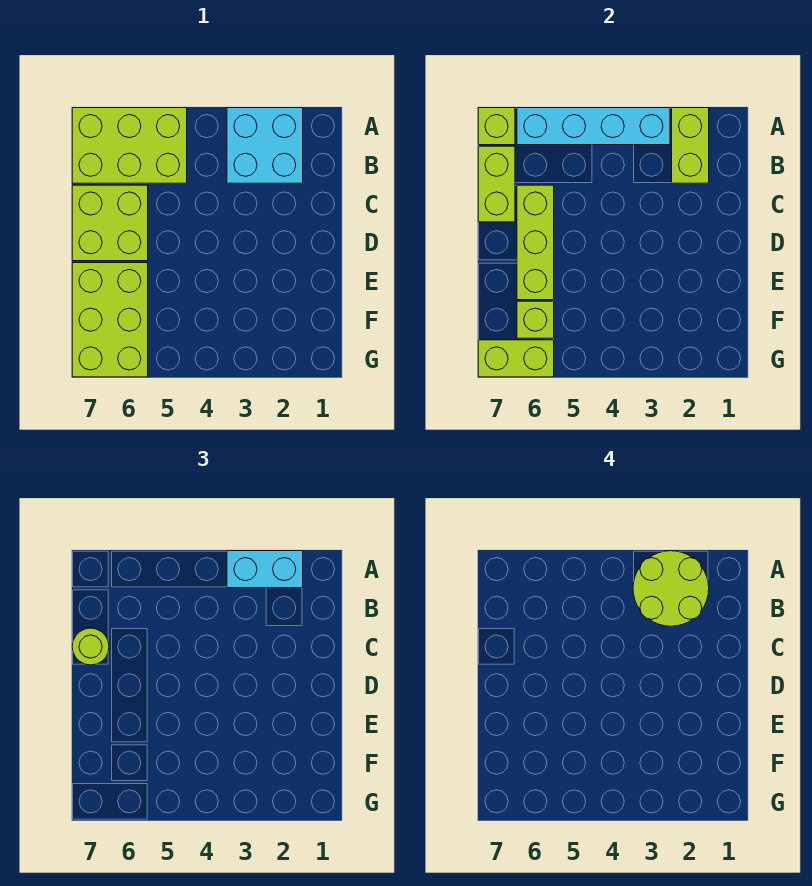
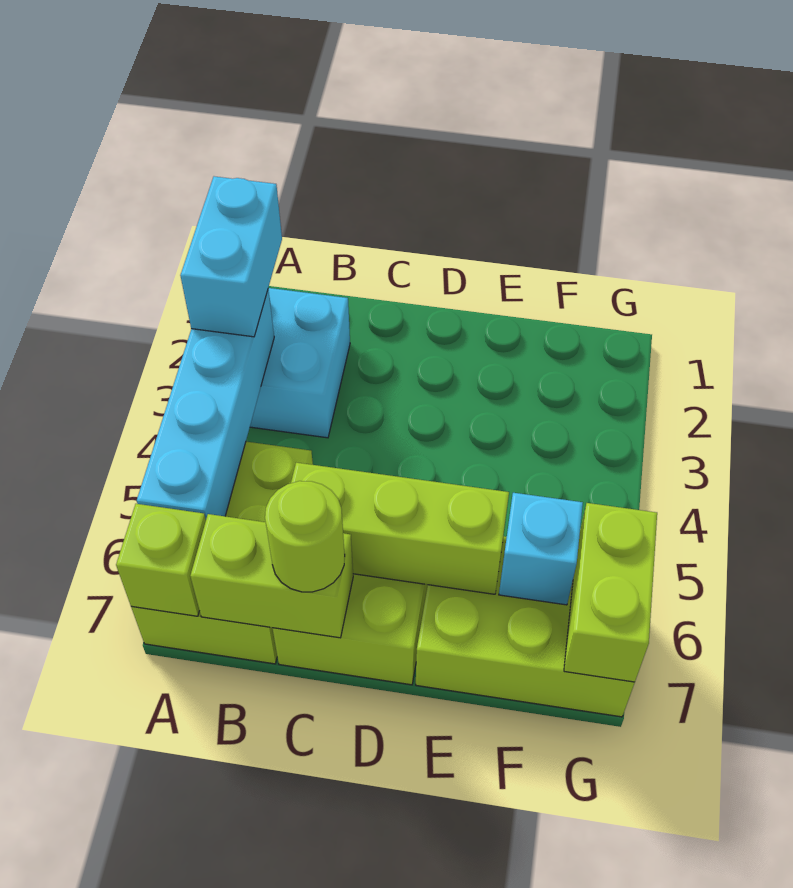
lime brick A2:B2 level 2 -> none
lime round brick A2:B3 level 4 -> none
lime brick F6 level 2 -> cyan brick F6 level 2

